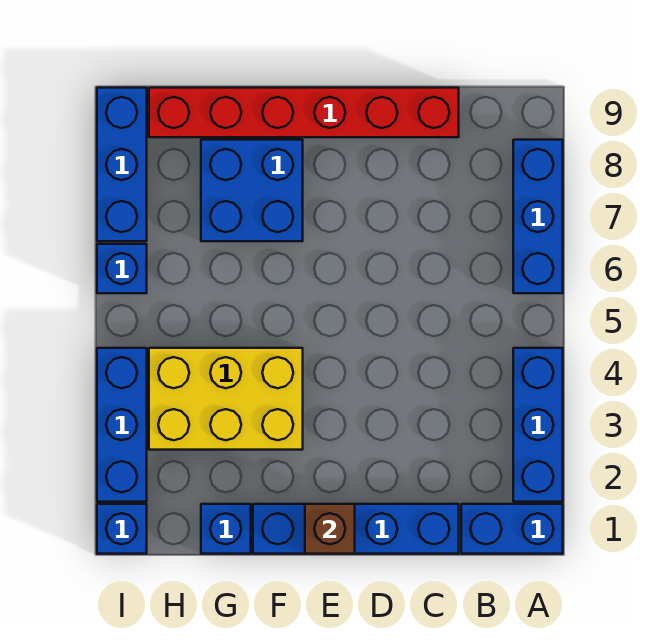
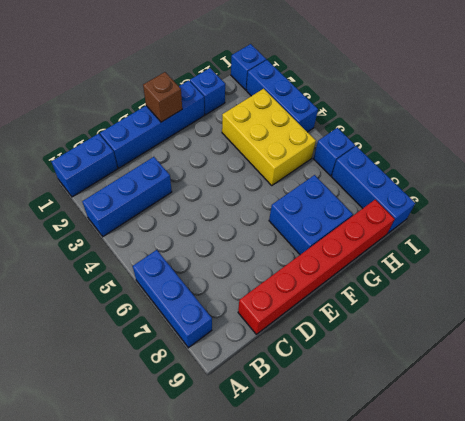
blue brick A2:A4 level 1 -> blue brick A3:C3 level 1
yellow brick F3:H4 level 1 -> yellow brick G3:H5 level 1

